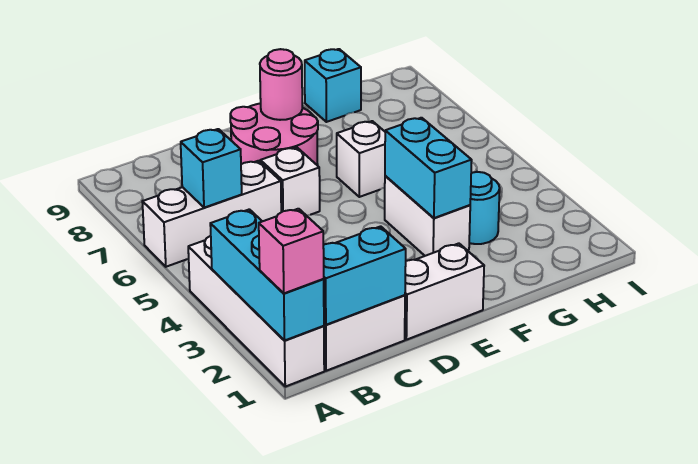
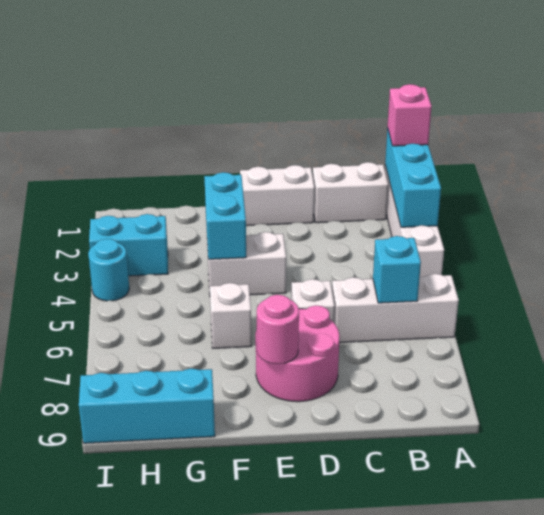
cyan brick B1:C1 level 2 -> cyan brick H3:I3 level 1
white brick F3:F4 level 1 -> white brick E4:F4 level 1
cyan round brick G3 level 1 -> cyan round brick I4 level 1
cyan brick G9 level 1 -> cyan brick G9:I9 level 1

